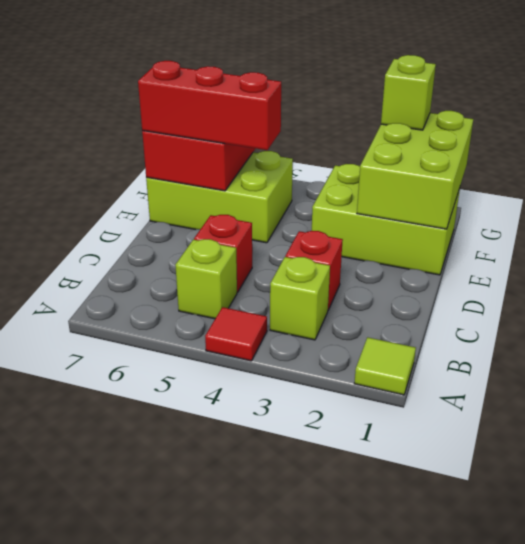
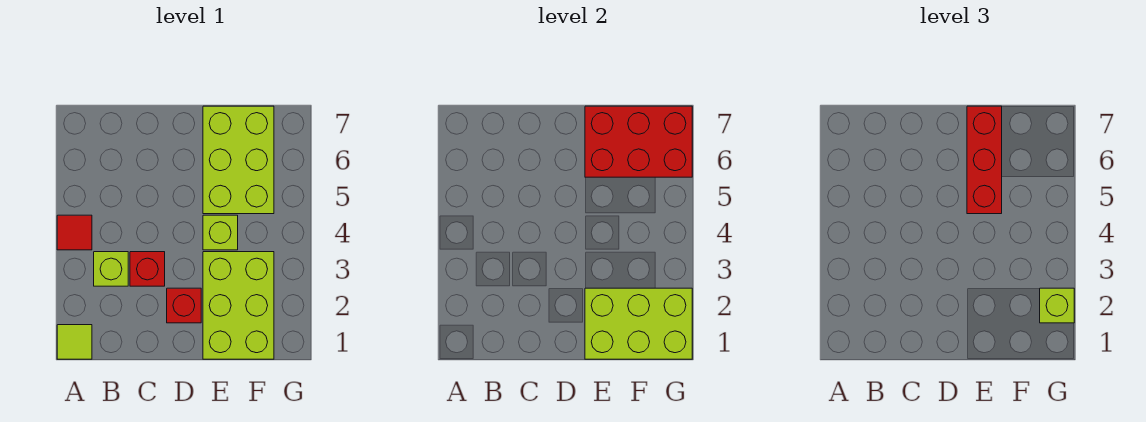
lime brick B5 level 1 -> lime brick E4 level 1
red brick C5 level 1 -> red brick D2 level 1

